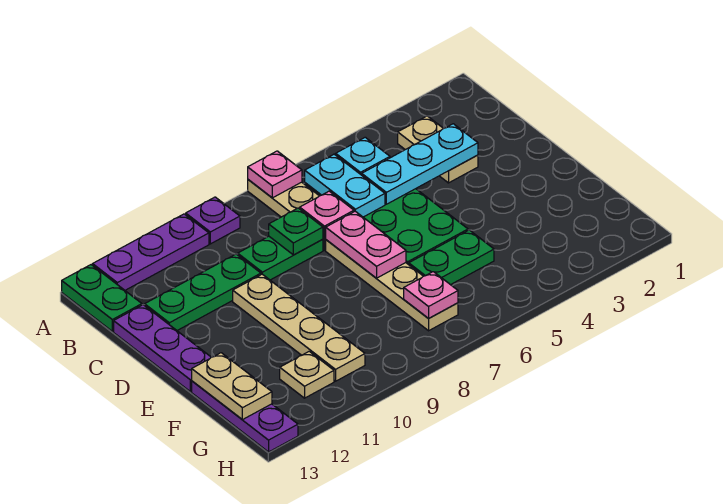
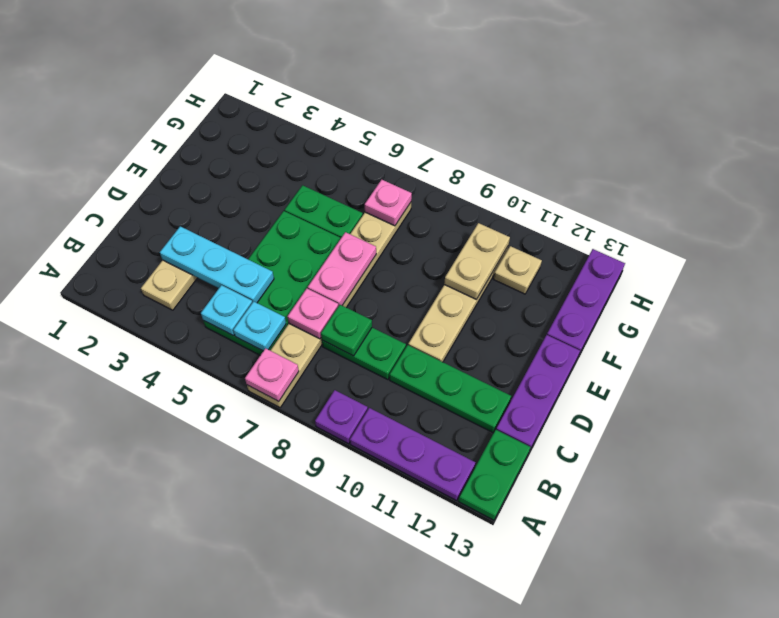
cyan plate B6:C6 level 2 -> cyan plate B6 level 2
tan plate F13:G13 level 2 -> tan plate F10:G10 level 2

